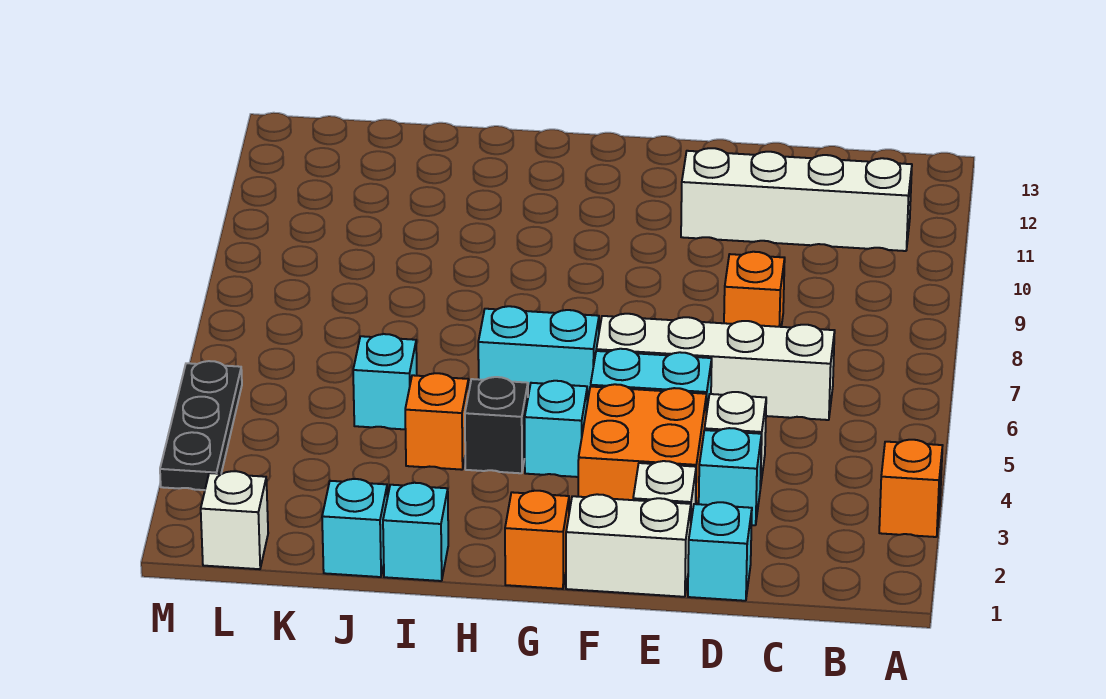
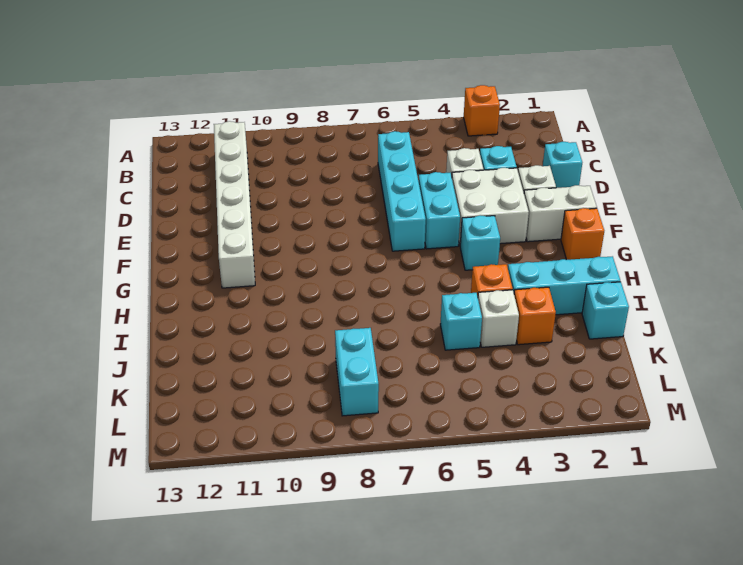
white brick B11:E11 level 1 -> white brick B11:G11 level 1
white brick C6:F6 level 1 -> cyan brick C6:F6 level 1
orange brick D8 level 1 -> orange brick J3 level 1
white brick E1:F1 level 1 -> white brick F1:F2 level 1
orange brick E3:F4 level 1 -> white brick E3:F4 level 1
cyan brick G6:H6 level 1 -> cyan brick K8:L8 level 1
black brick H4 level 1 -> none
cyan brick I1 level 1 -> cyan brick I1:I3 level 1
white brick L1 level 1 -> white brick J4 level 1
black plate M3:M5 level 1 -> none

